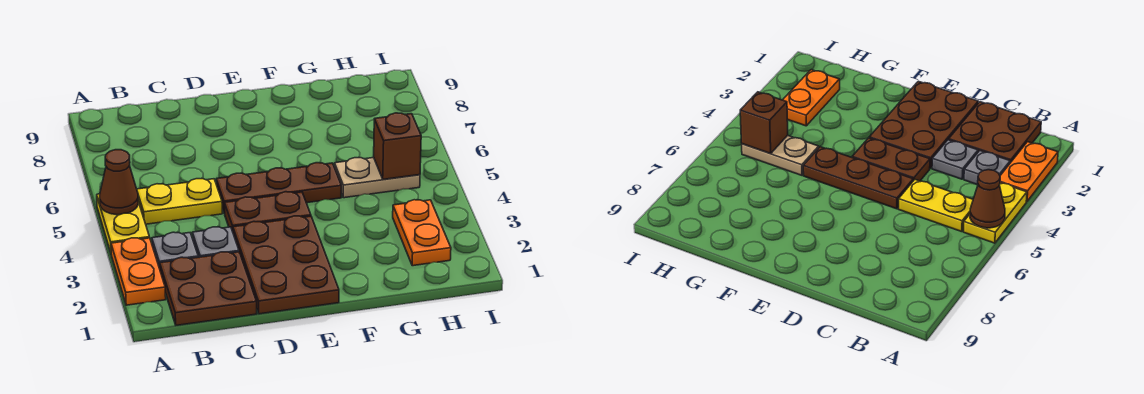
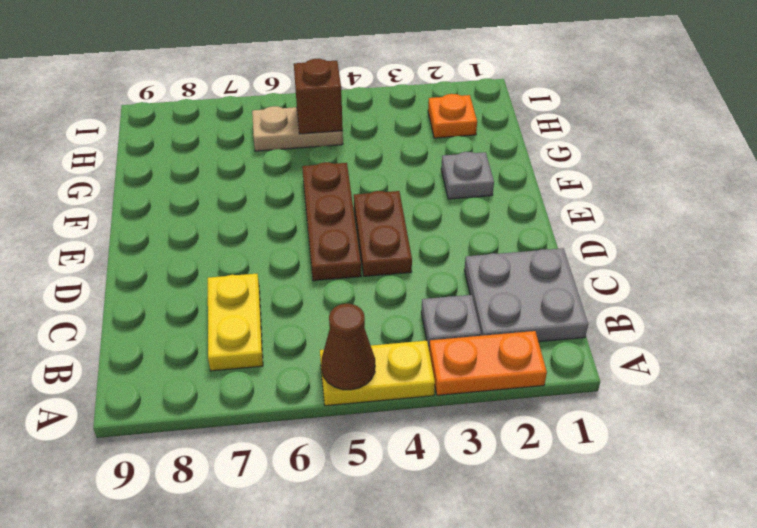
brown plate B1:C2 level 1 -> grey plate B1:C2 level 1
yellow plate B5:C5 level 1 -> yellow plate B7:C7 level 1
grey plate C3 level 1 -> grey plate F2 level 1
brown plate D1:E3 level 1 -> none
tan plate G5:H5 level 1 -> tan plate H5:H6 level 1
orange plate H2:H3 level 1 -> orange plate H2 level 1

